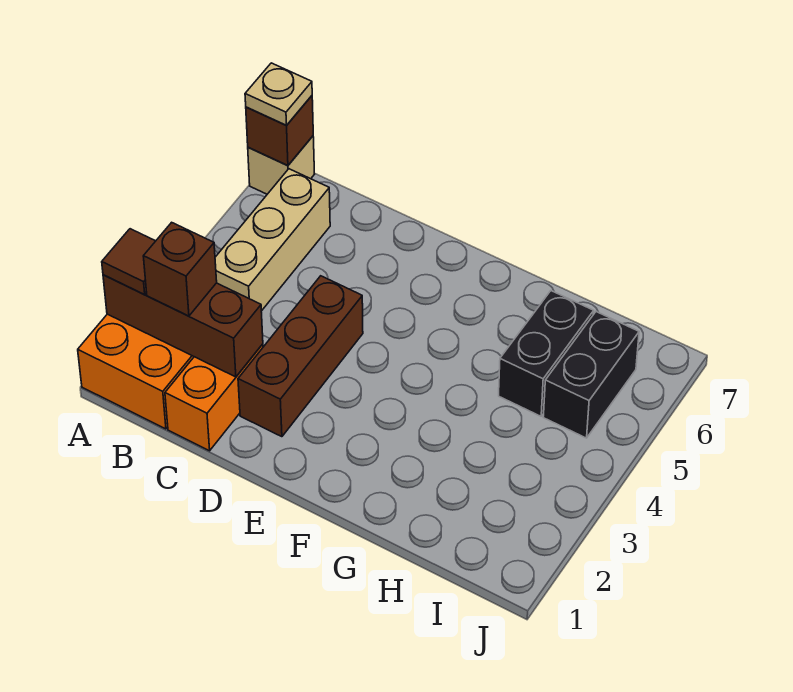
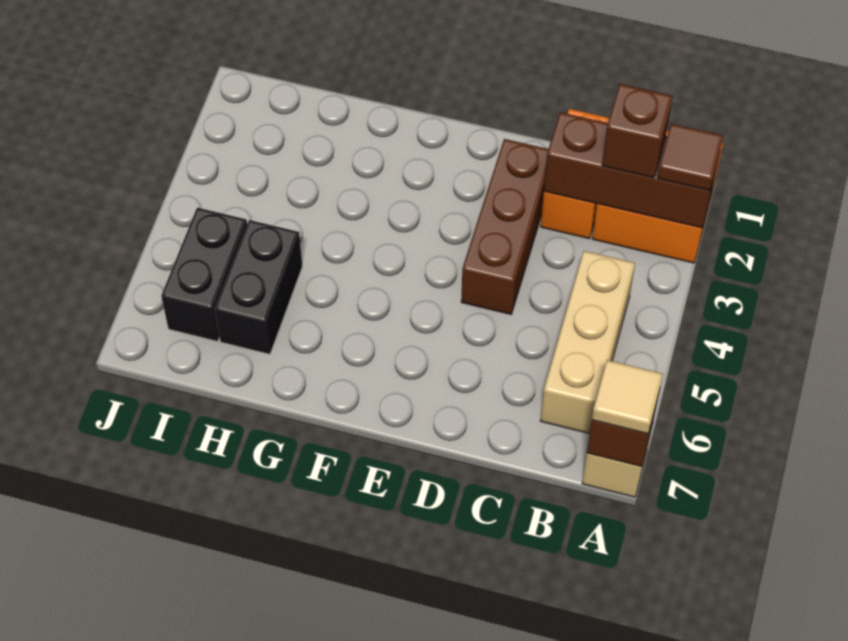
tan plate A7 level 3 -> tan tile A7 level 3

